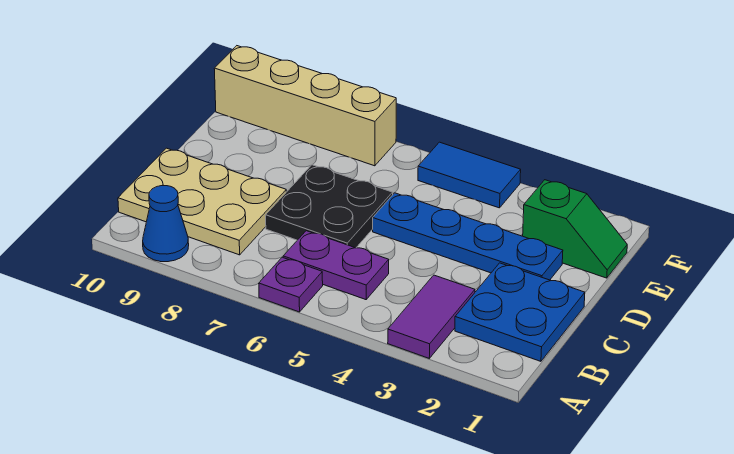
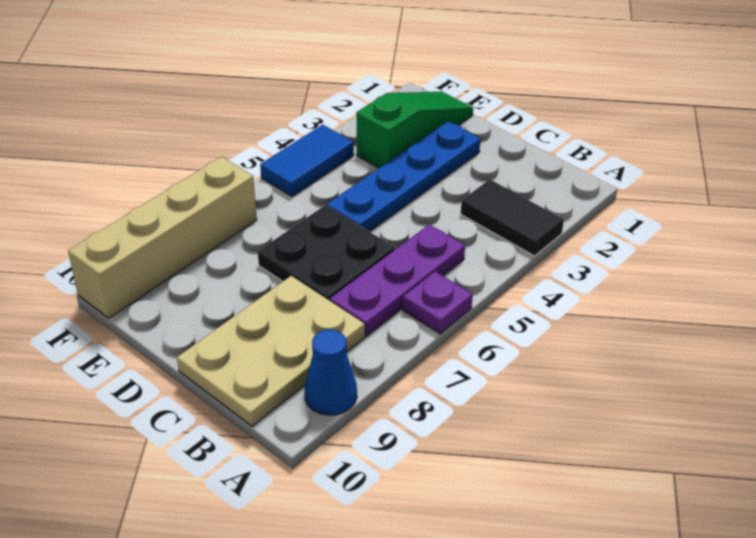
purple tile A3:B3 level 1 -> black tile A3:B3 level 1
blue plate B1:C2 level 1 -> none
purple plate B5:B6 level 1 -> purple plate B5:B7 level 1
green slope E1:E2 level 1 top 2 -> green slope E1:E3 level 1 top 3

